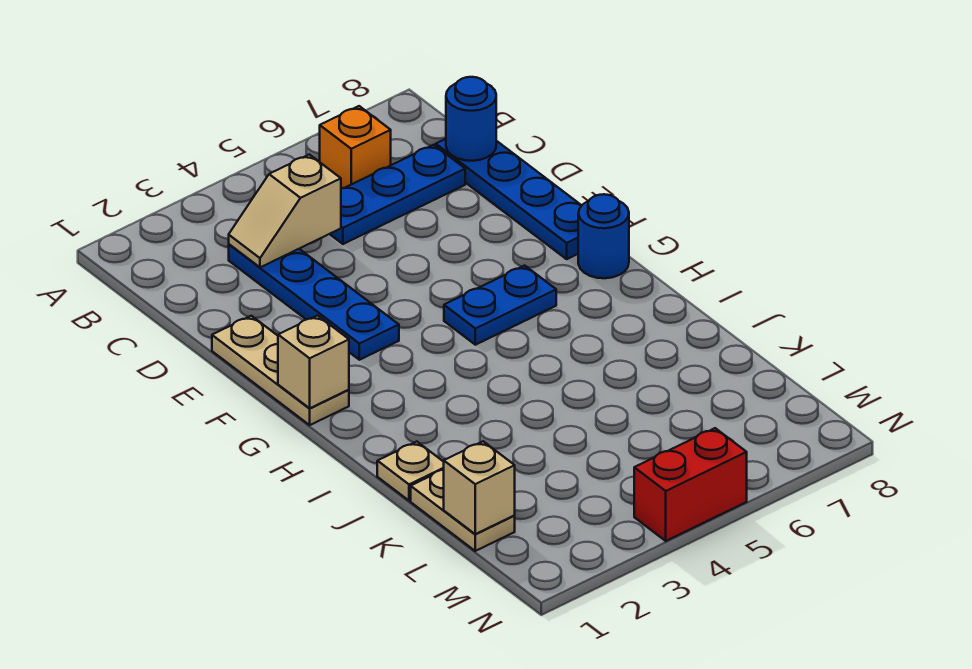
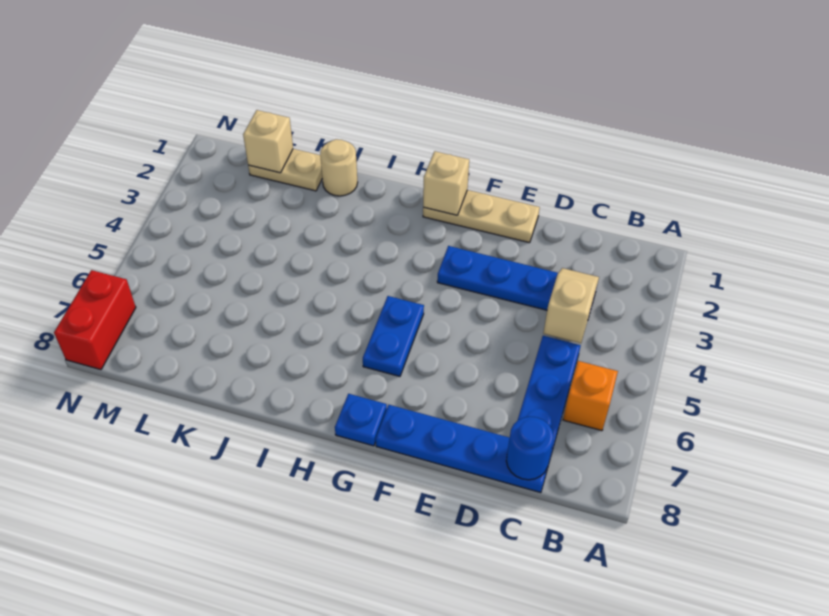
blue round brick G8 level 1 -> blue plate G8 level 1
tan plate J1 level 1 -> tan round brick J1 level 1
red brick N4:N5 level 1 -> red brick N7:N8 level 1

